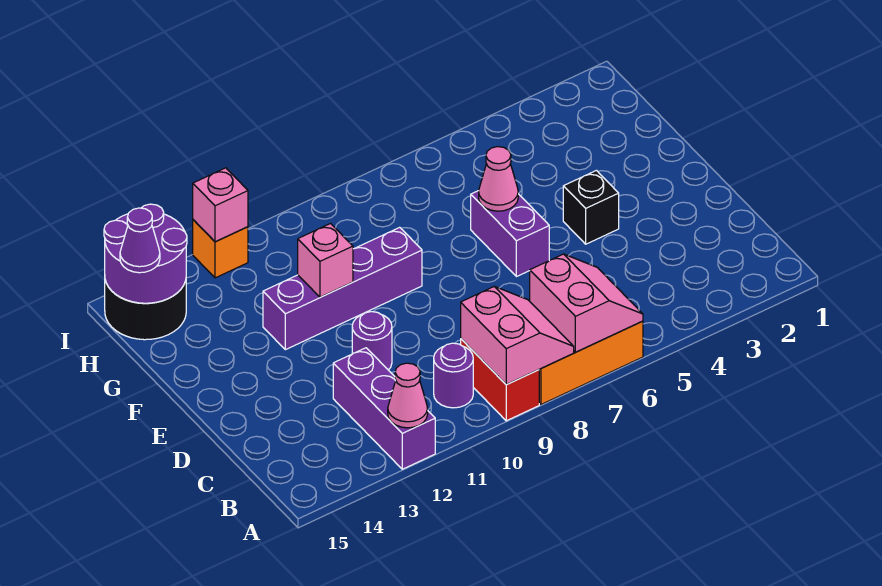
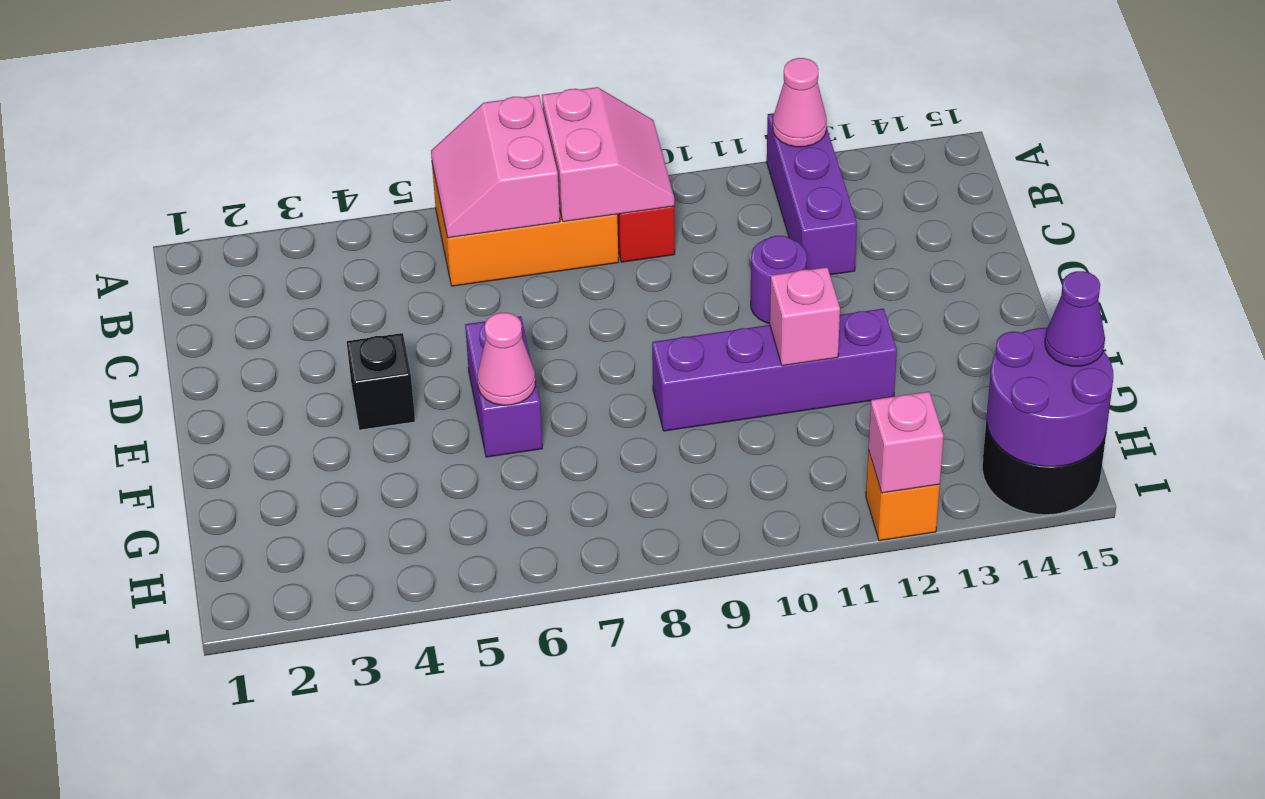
pink slope A8:B9 level 2 top 9 -> pink slope A8:B9 level 2 top 8
purple round brick B10 level 1 -> none

